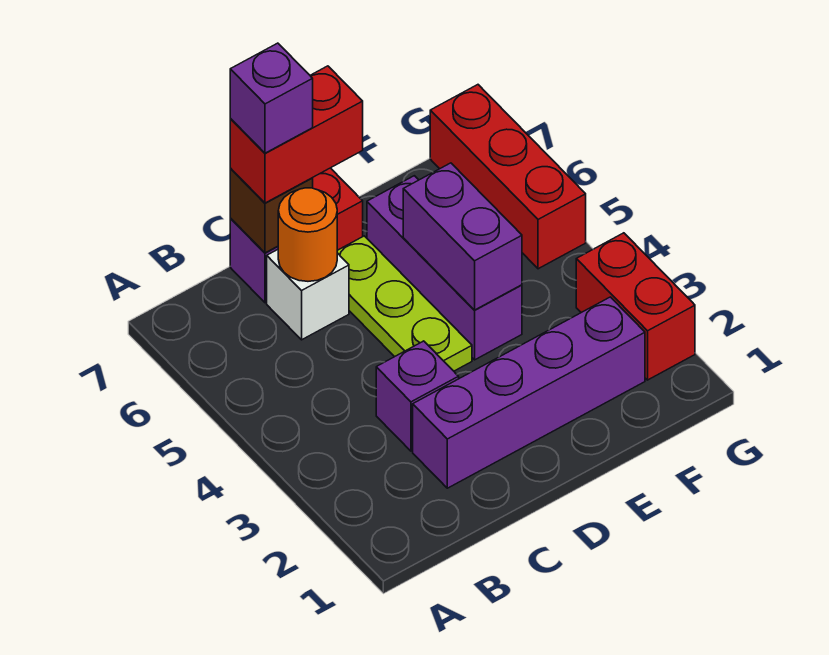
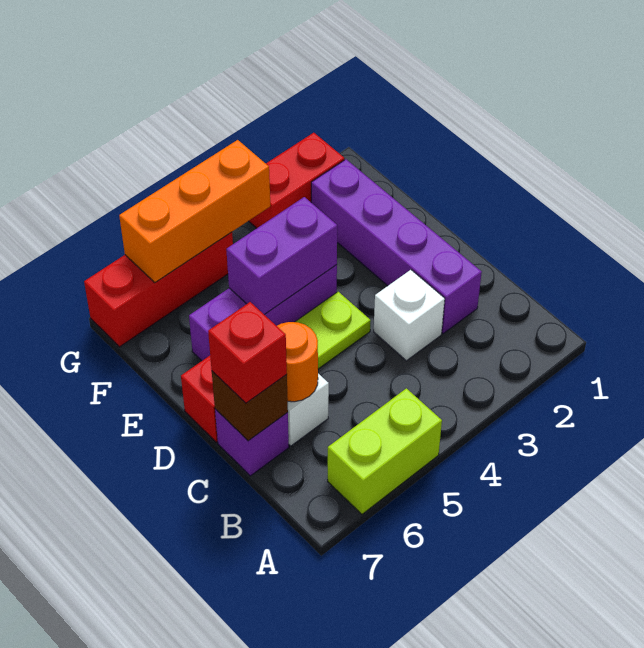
none -> lime brick A5:A6 level 1
purple brick C3 level 1 -> white brick C3 level 1
red brick C7:D7 level 3 -> red brick C7 level 3
purple brick C7 level 4 -> none
none -> orange brick G4:G6 level 2

